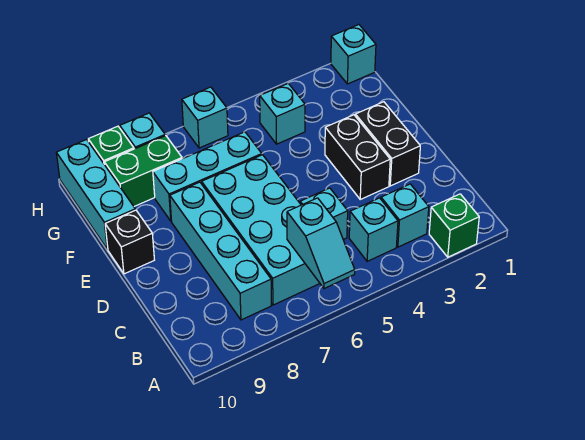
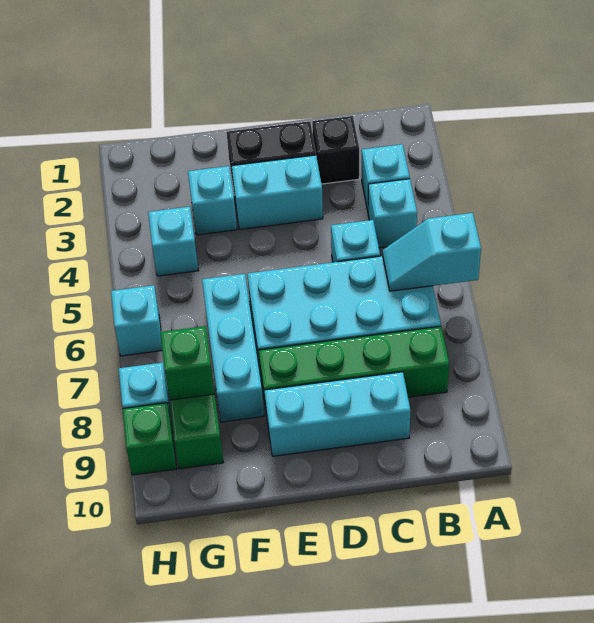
green brick A2 level 1 -> green brick G8 level 2
cyan slope A6:B6 level 2 top B -> cyan slope A6:B6 level 2 top A
cyan brick B8:E8 level 1 -> green brick B8:E8 level 1
black brick D3:E3 level 1 -> cyan brick D3:E3 level 1
black brick E10 level 1 -> black brick C2 level 1
cyan brick F10:H10 level 1 -> cyan brick C9:E9 level 1
cyan brick H1 level 1 -> cyan brick F3 level 1

